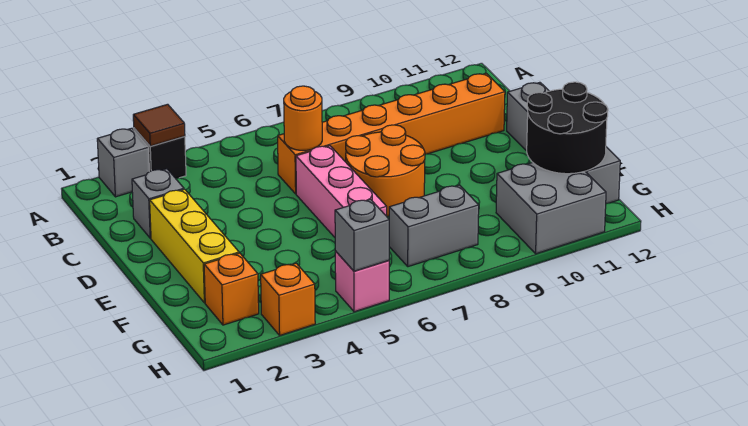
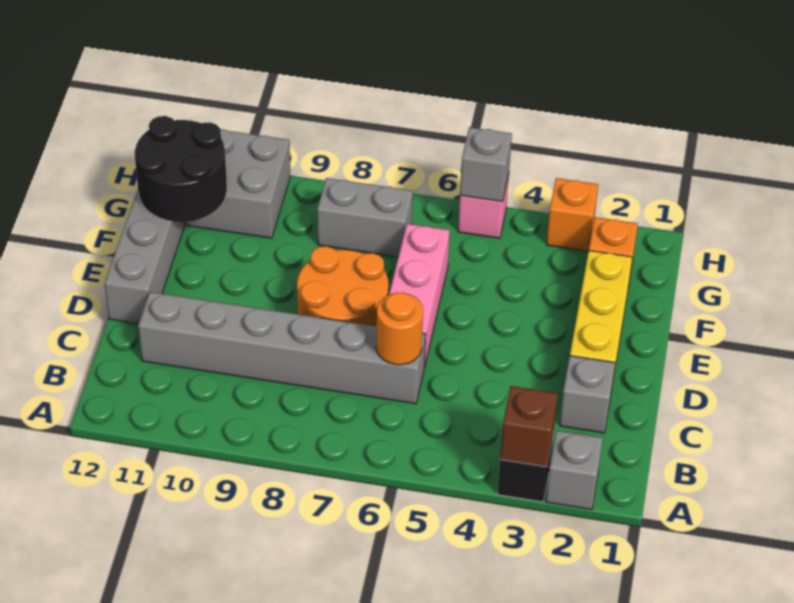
brown tile A3 level 2 -> brown brick A3 level 2
orange brick C6:C11 level 1 -> grey brick C6:C11 level 1

